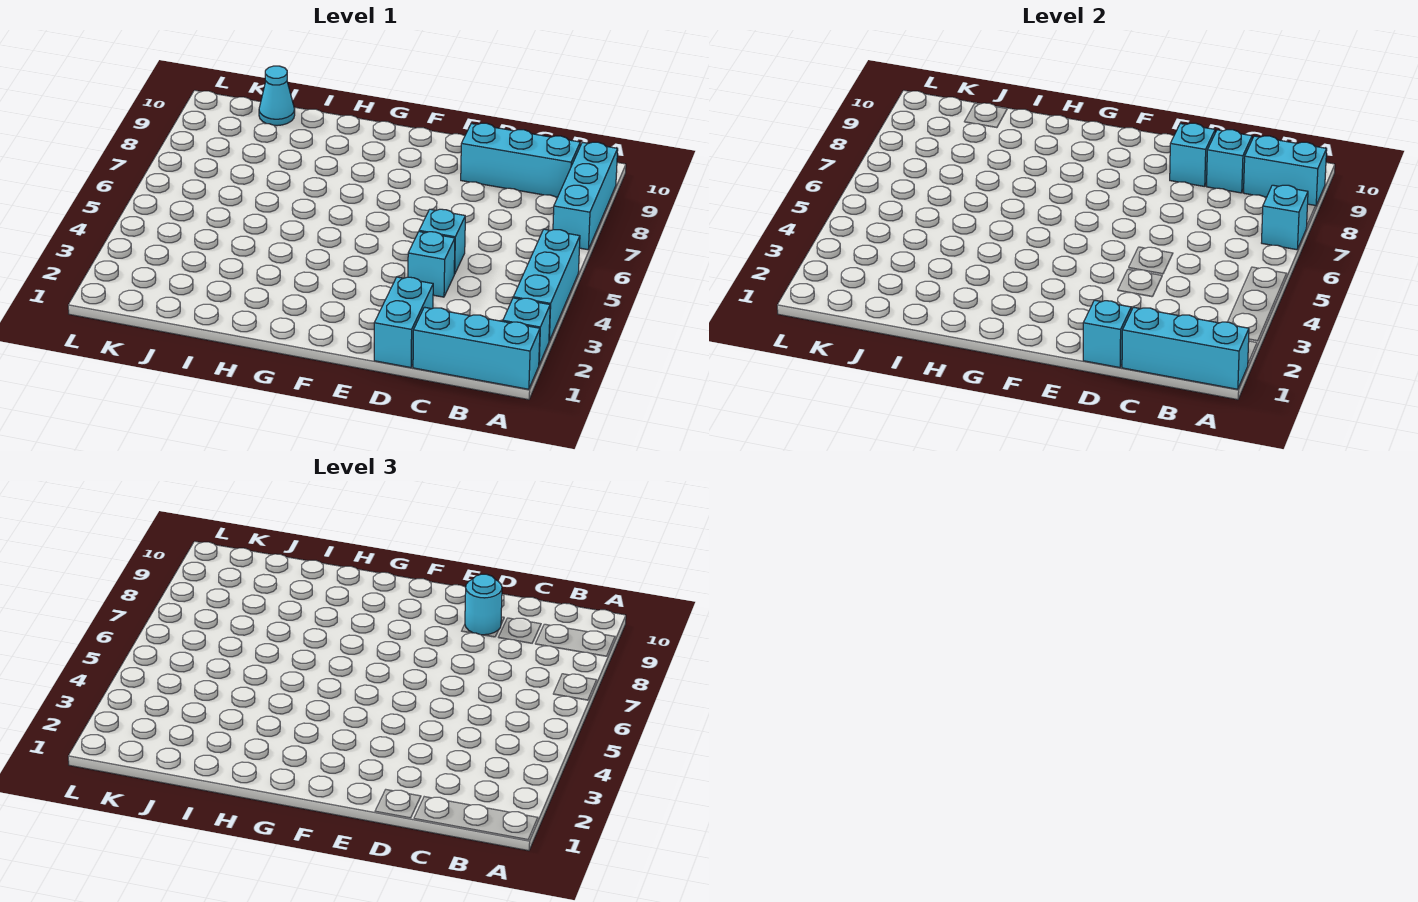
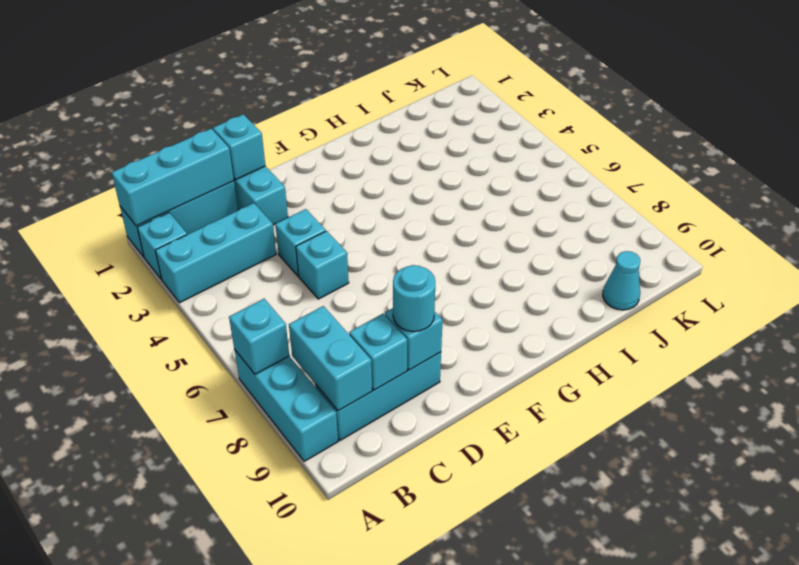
cyan brick A3:A5 level 1 -> cyan brick A3:C3 level 1
cyan brick A9:B9 level 2 -> cyan brick B8:B9 level 2

